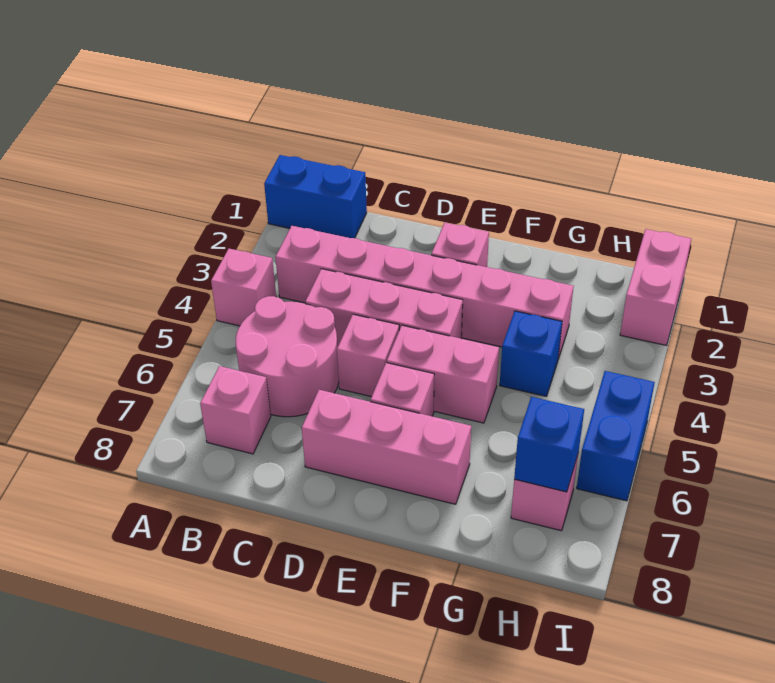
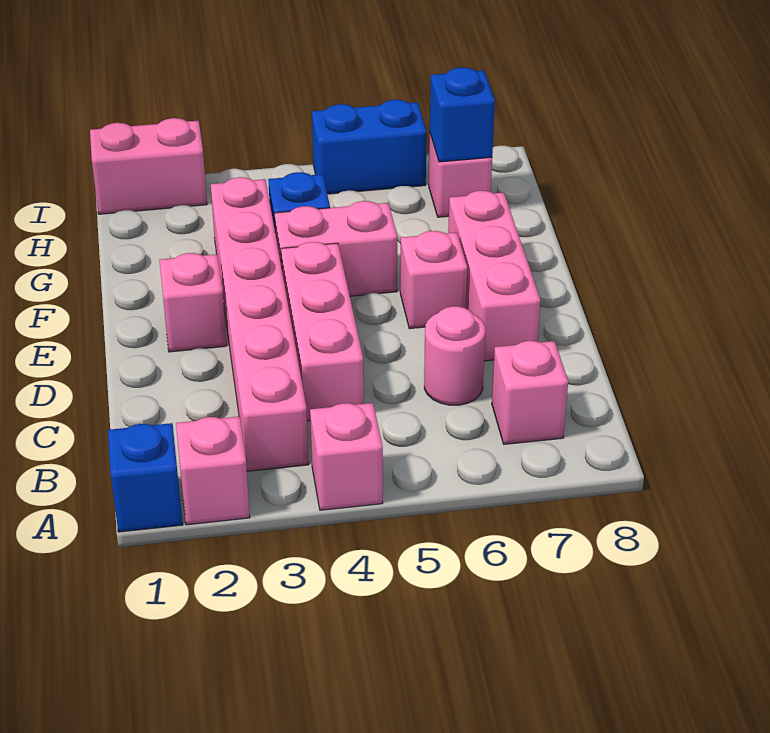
blue brick A1:B1 level 1 -> blue brick A1 level 1
pink round brick B5:C6 level 1 -> pink round brick C6 level 1
pink brick D5 level 1 -> pink brick A2 level 1
pink brick E5:F5 level 1 -> pink brick F4:F5 level 1

